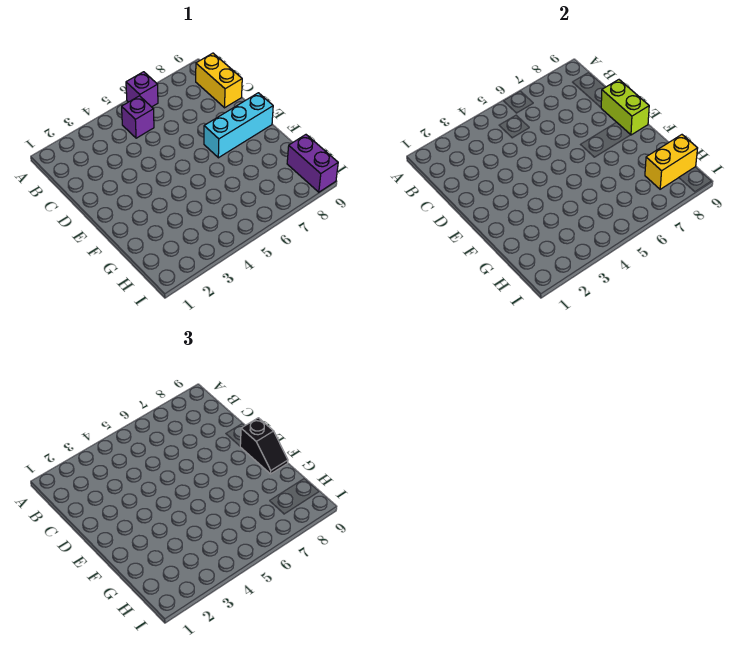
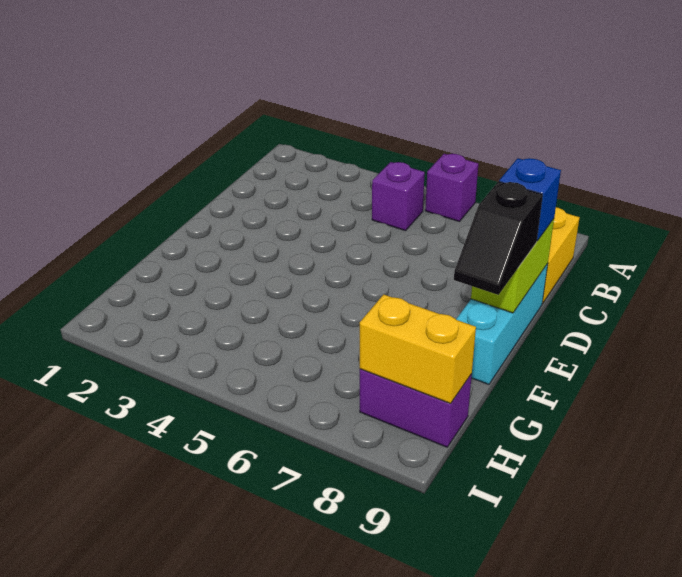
none -> blue brick D9 level 3
cyan brick E7:E9 level 1 -> cyan brick D9:F9 level 1
purple brick H9:I9 level 1 -> purple brick H8:H9 level 1

